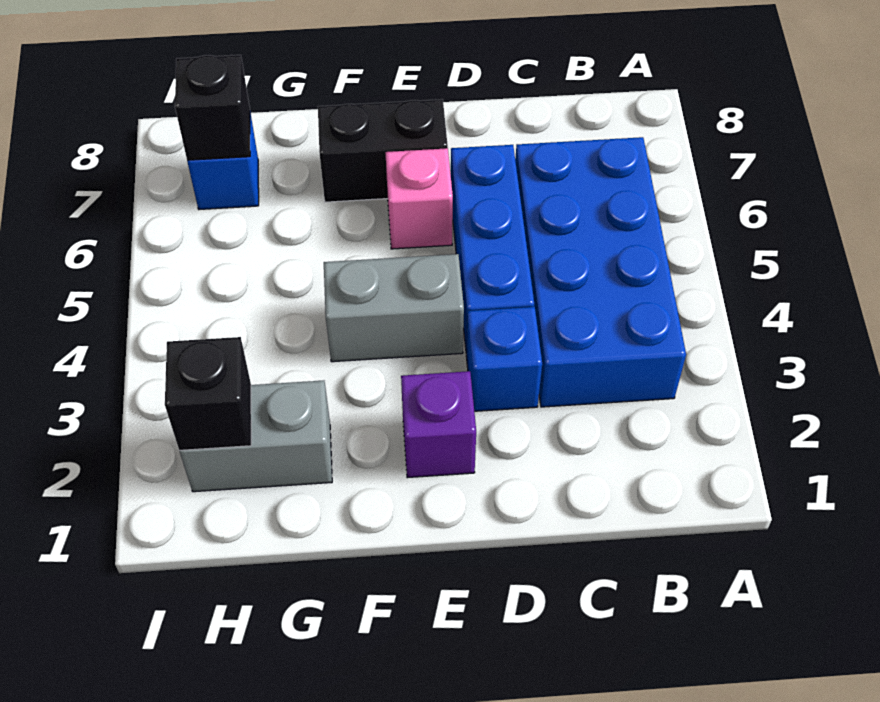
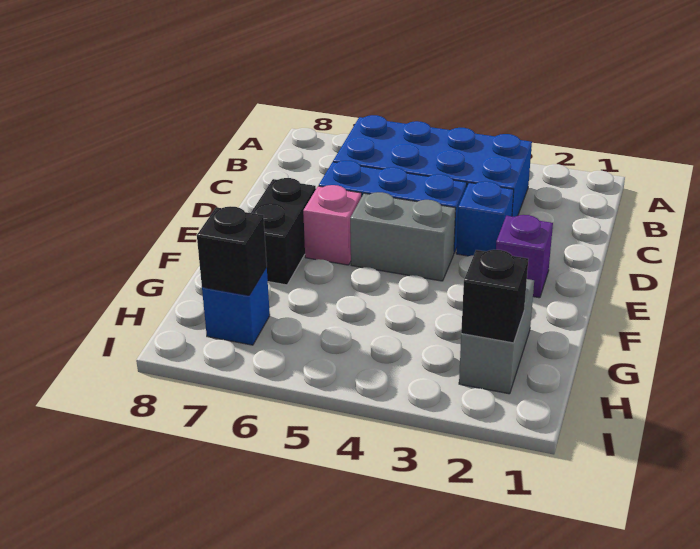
grey brick E4:F4 level 1 -> grey brick E4:E5 level 1

